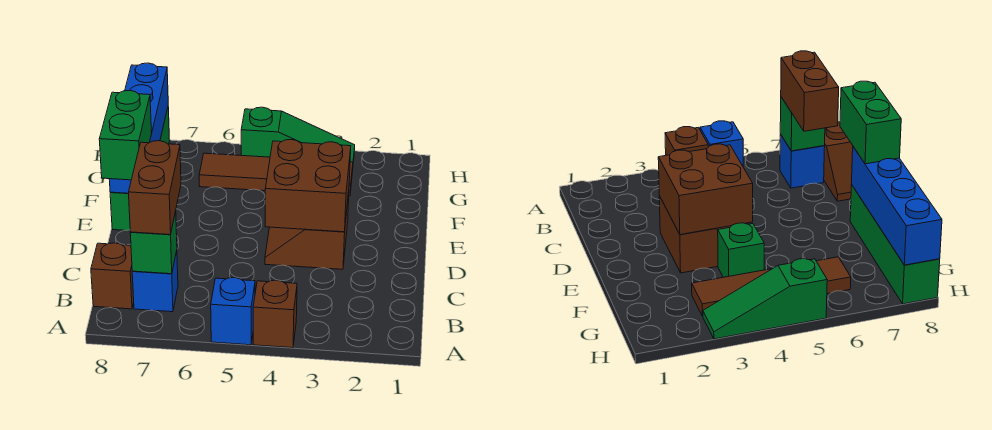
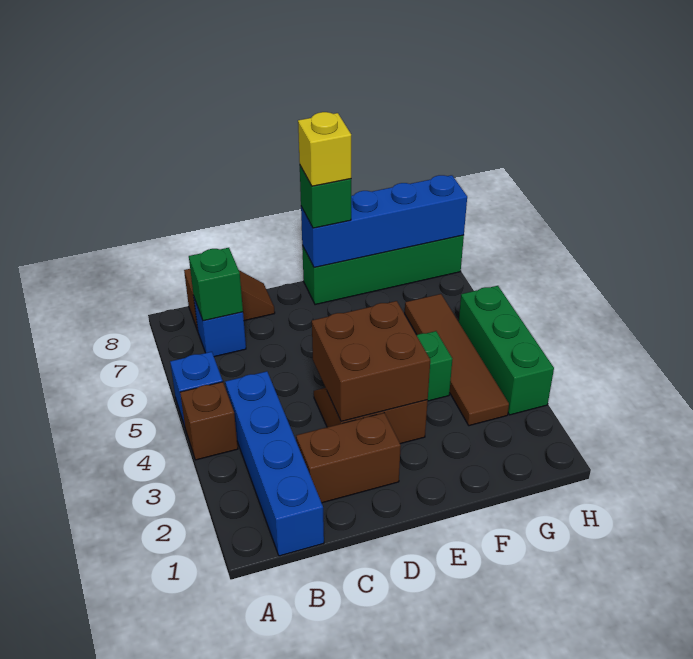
none -> blue brick B1:B4 level 1
brown brick B7:C7 level 3 -> brown brick C2:D2 level 1
green brick D8:E8 level 3 -> green brick E8 level 3
none -> yellow brick E8 level 4
green slope H3:H5 level 1 top 5 -> green brick H3:H5 level 1

